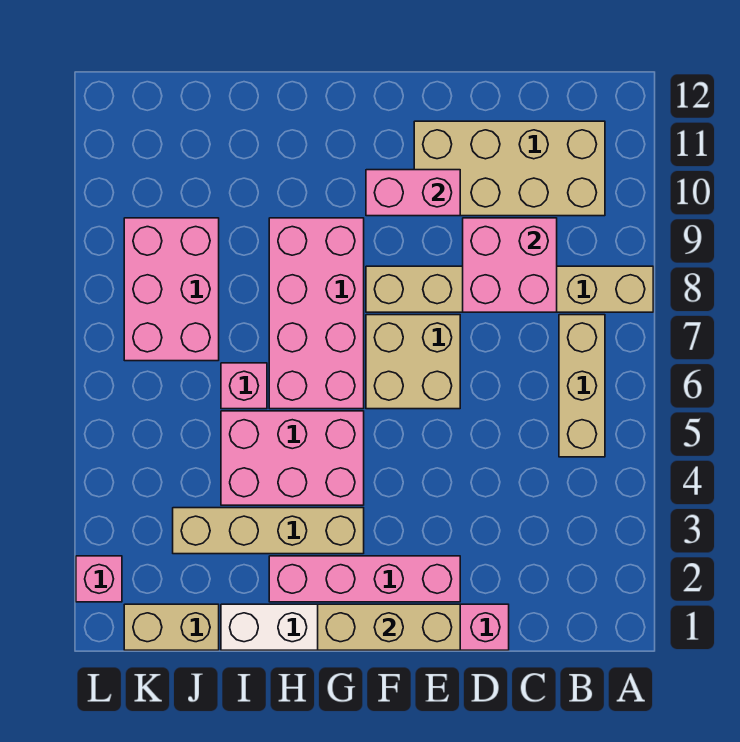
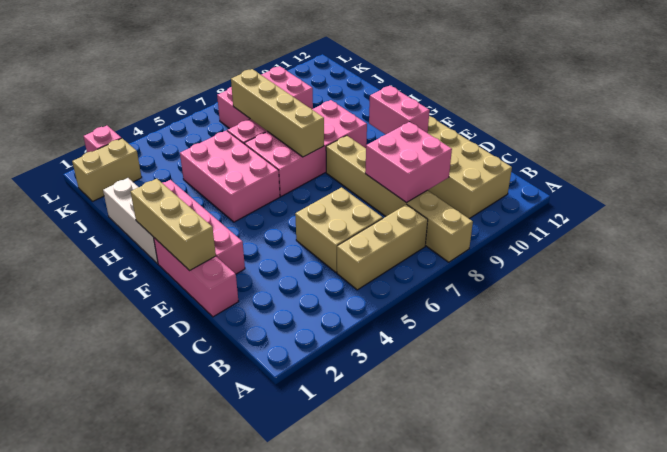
tan brick E6:F7 level 1 -> tan brick C5:D6 level 1
tan brick G3:J3 level 1 -> tan brick G7:J7 level 2
tan brick J1:K1 level 1 -> tan brick K1:K2 level 1

